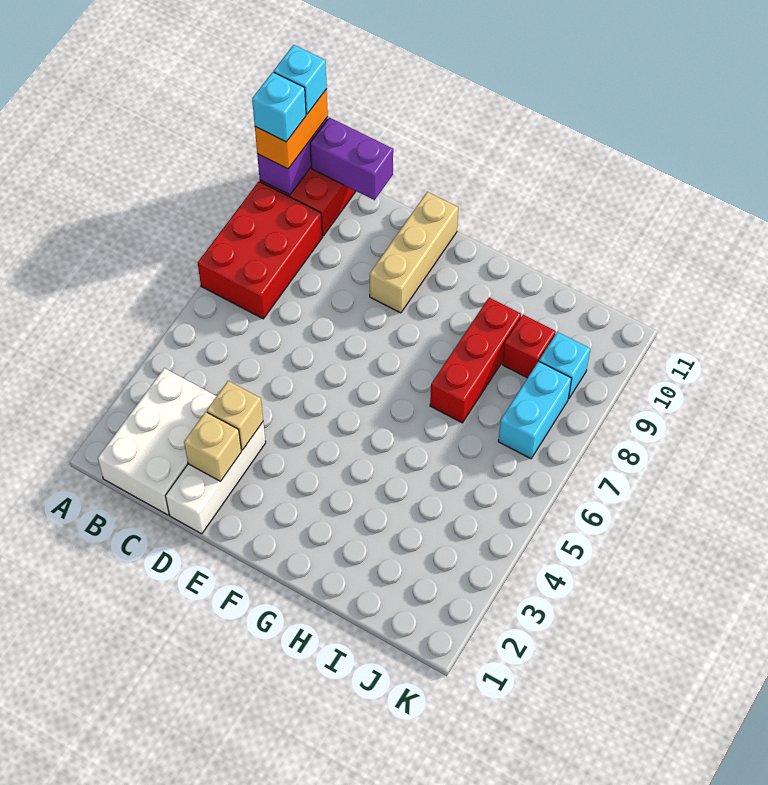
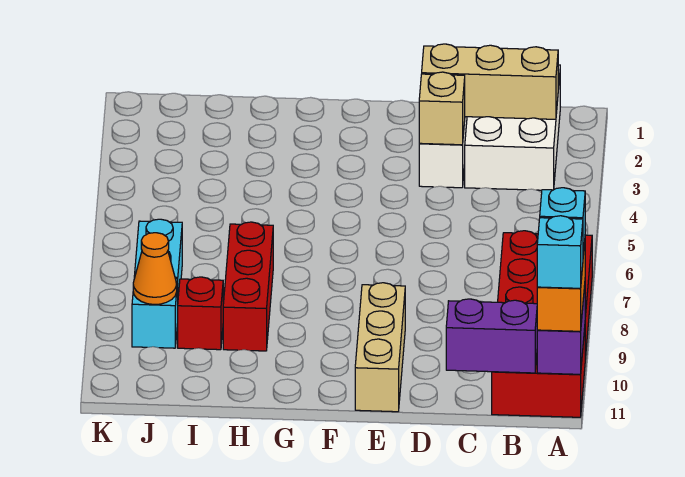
tan brick D2 level 2 -> tan brick B2:D2 level 2
none -> orange cone J9 level 2

